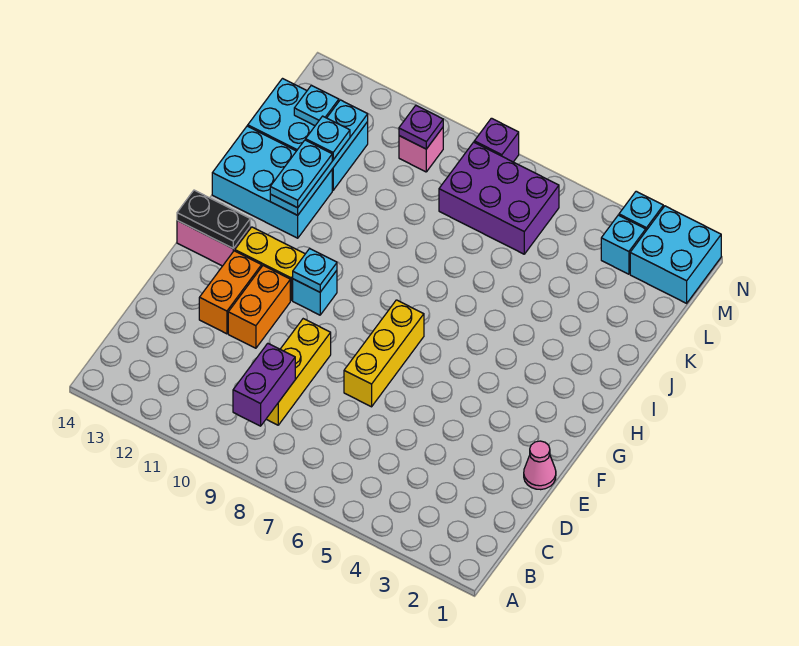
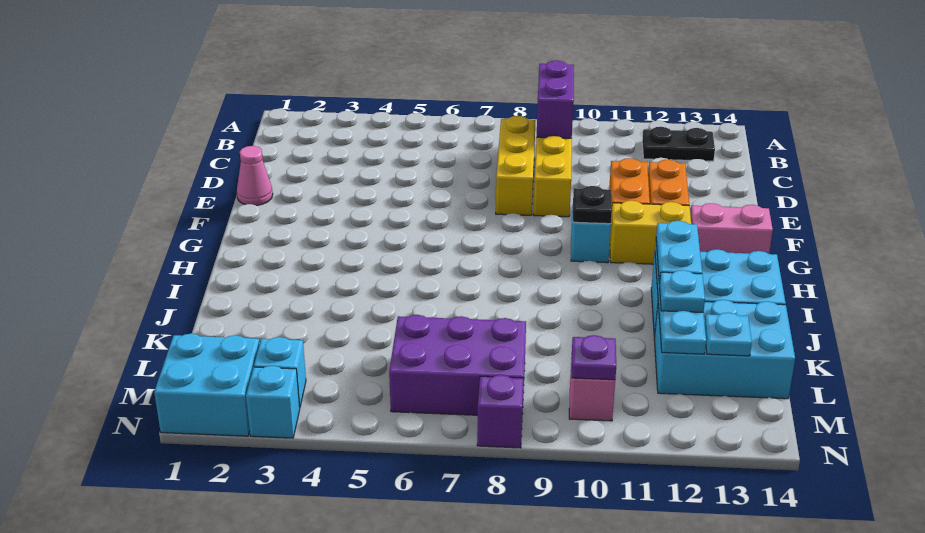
yellow brick E7:G7 level 1 -> yellow brick C8:E8 level 1
cyan plate G10 level 2 -> black plate G10 level 2
black plate G13:G14 level 2 -> black plate B12:B13 level 1

